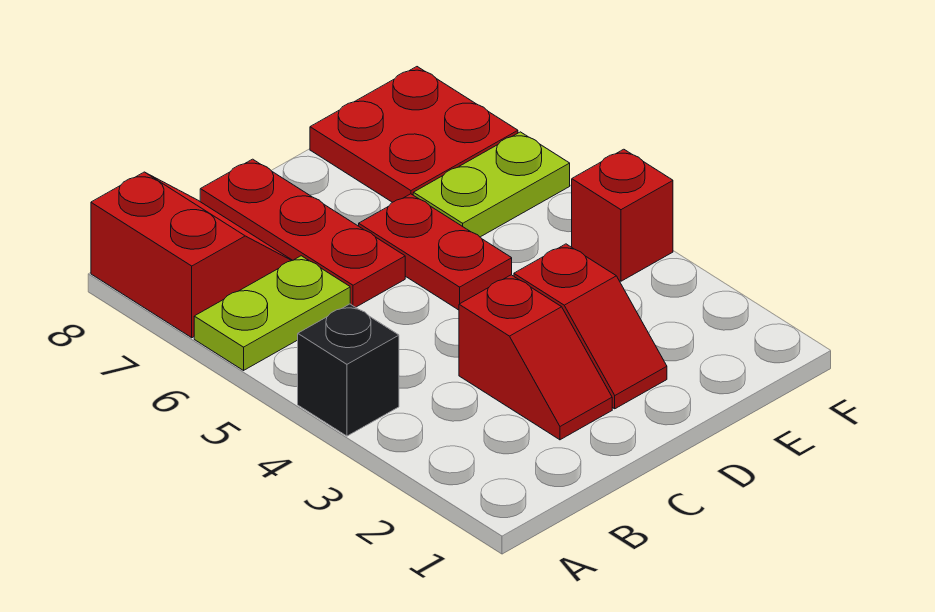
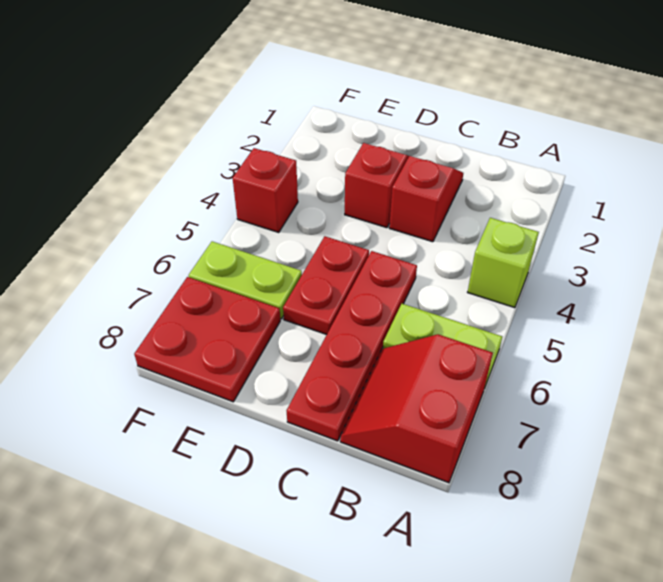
black brick A4 level 1 -> lime brick A4 level 1
red plate C6:C8 level 1 -> red plate C5:C8 level 1

